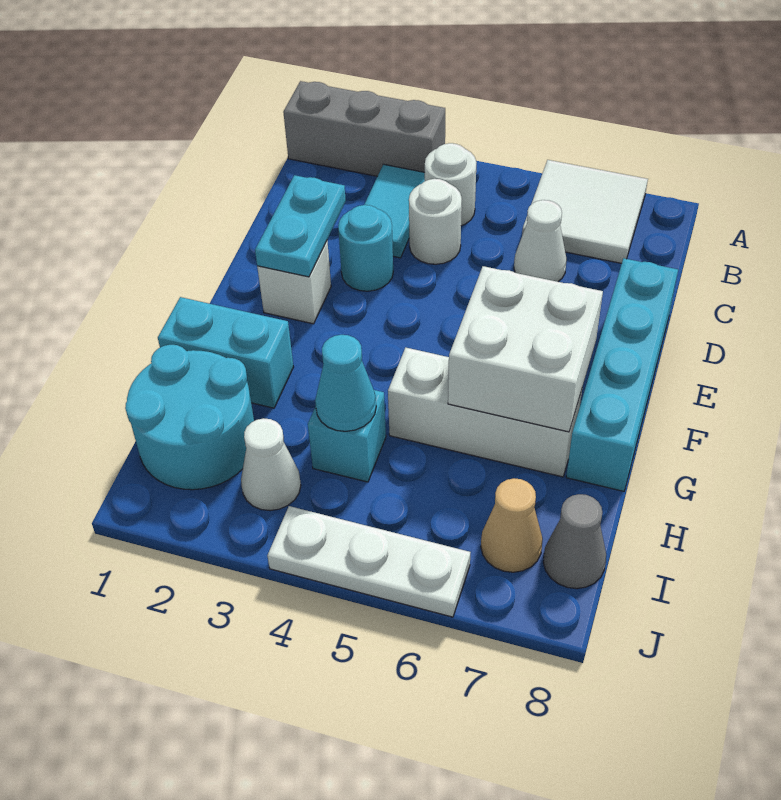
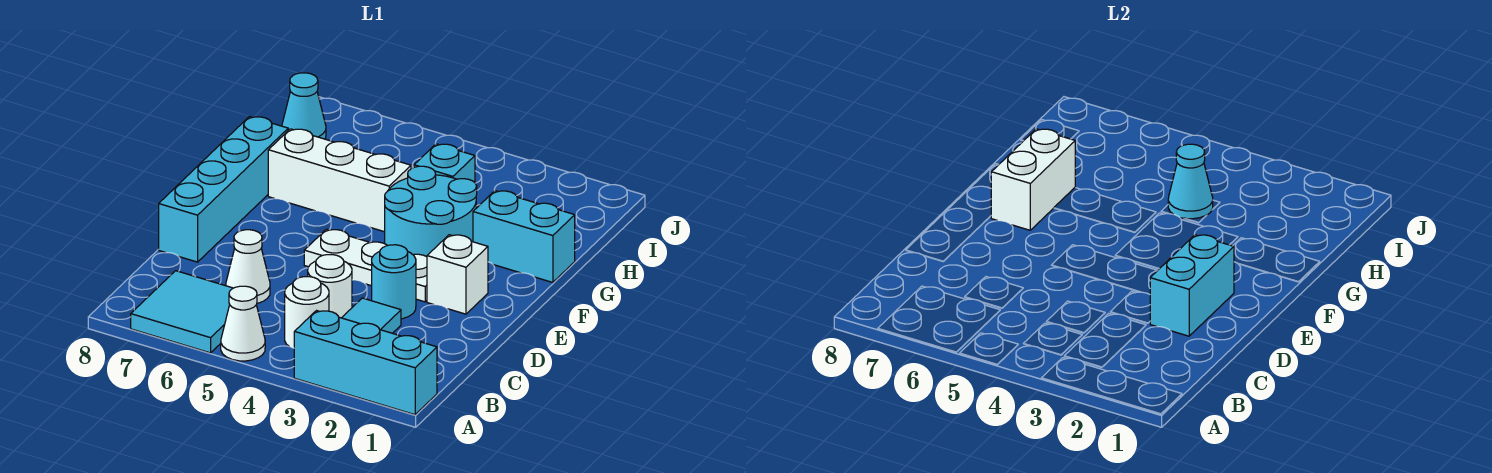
grey brick A1:A3 level 1 -> cyan brick A1:A3 level 1
white tile A6:B7 level 1 -> cyan tile A6:B7 level 1
cyan plate D2:E2 level 2 -> cyan brick D2:E2 level 2
white brick F6:G7 level 2 -> white brick F7:G7 level 2
cyan round brick H1:I2 level 1 -> cyan round brick F3:G4 level 1
white cone I3 level 1 -> white cone A5 level 1
tan cone I7 level 1 -> none
grey cone I8 level 1 -> cyan cone I8 level 1
white plate J4:J6 level 1 -> white plate E3:E5 level 1

